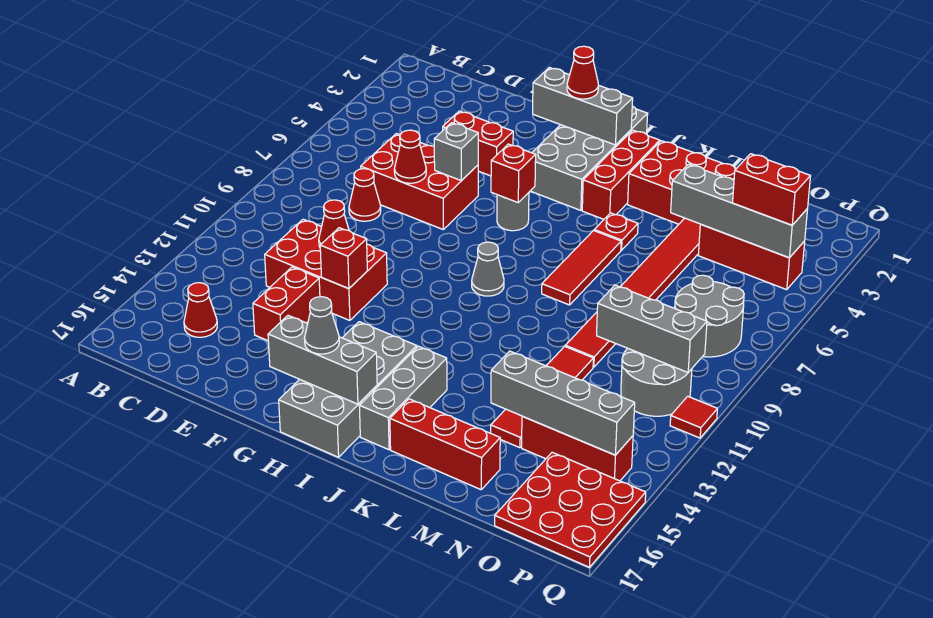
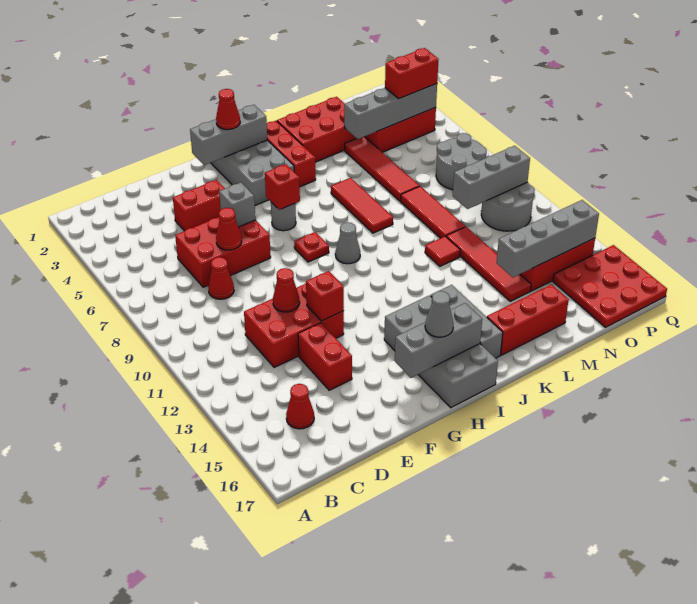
red plate K5 level 1 -> red plate H8 level 1
red tile Q11 level 1 -> red tile L11 level 1

